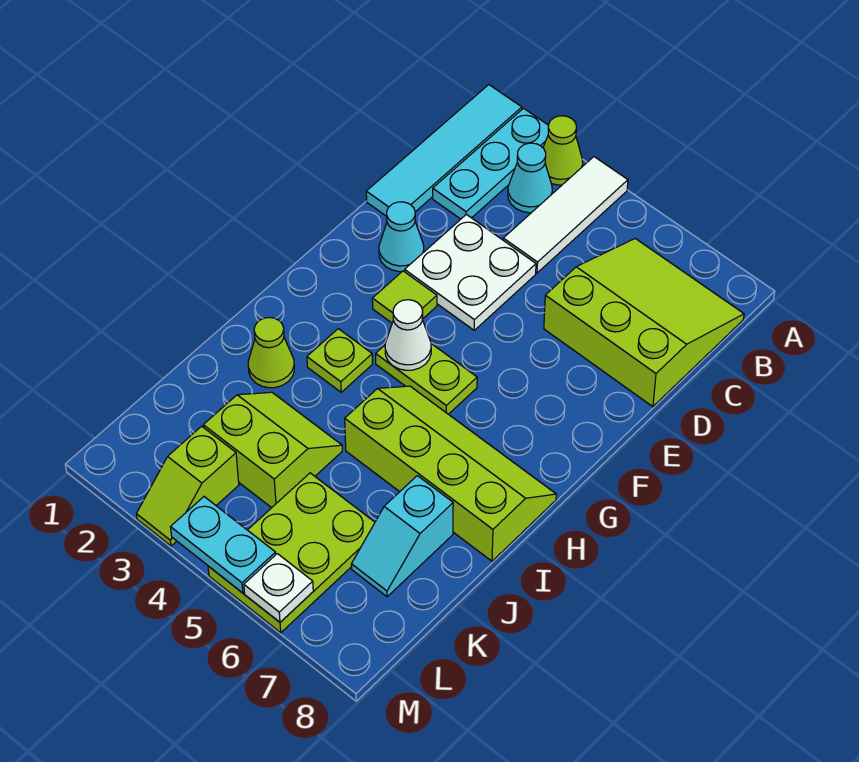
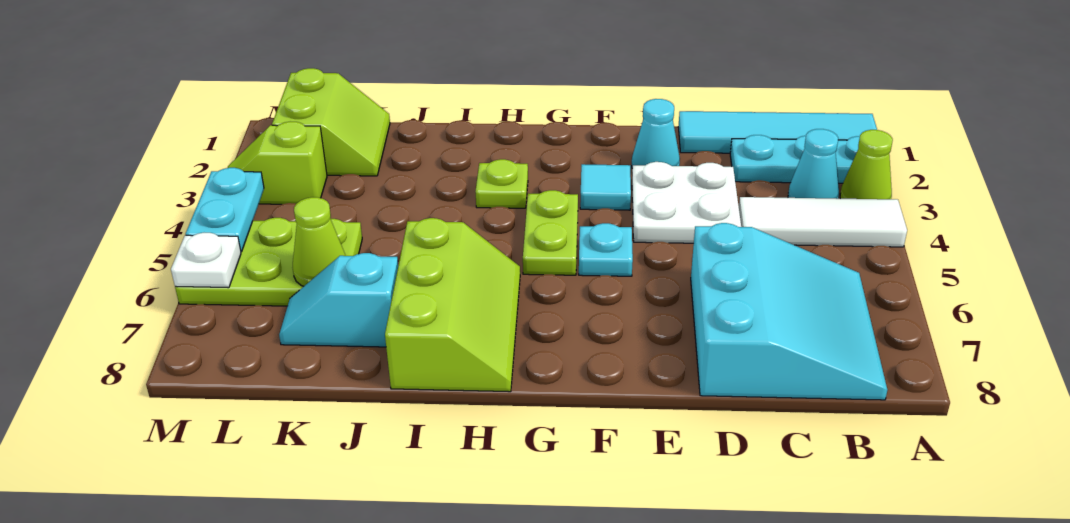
lime slope B6:D8 level 1 top D -> cyan slope B6:D8 level 1 top D
lime tile F3 level 1 -> cyan tile F3 level 1
none -> cyan plate F5 level 1
white cone G4 level 2 -> none
lime slope H5:I8 level 1 top I -> lime slope H6:I8 level 1 top I
lime cone I2 level 1 -> lime cone K6 level 2
lime slope J3:K4 level 1 top K -> lime slope K1:L2 level 1 top L

